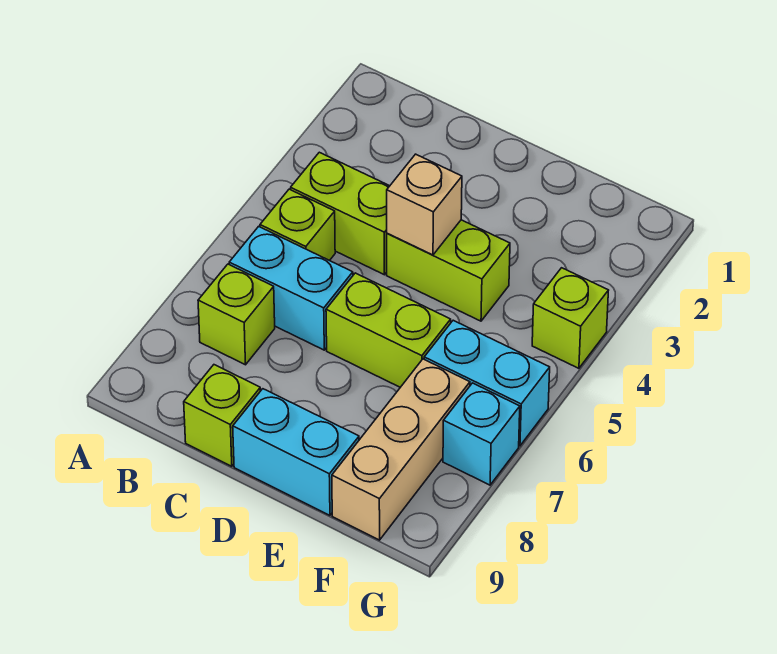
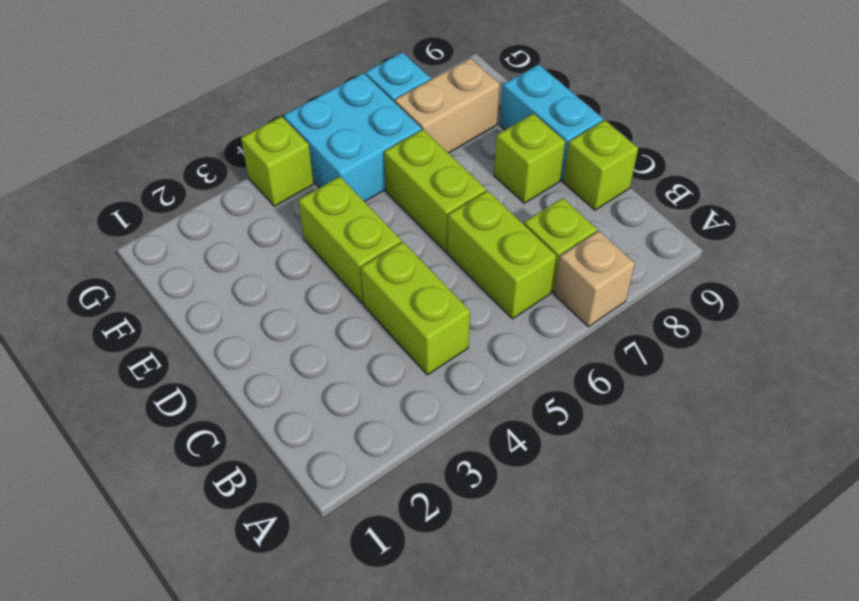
lime brick B5 level 1 -> lime brick D8 level 1
cyan brick B6:C6 level 1 -> lime brick B6:C6 level 1
tan brick D4 level 2 -> tan brick A7 level 1
cyan brick F6:G6 level 1 -> cyan brick F5:G6 level 1
tan brick F7:F9 level 1 -> tan brick F7:F8 level 1

